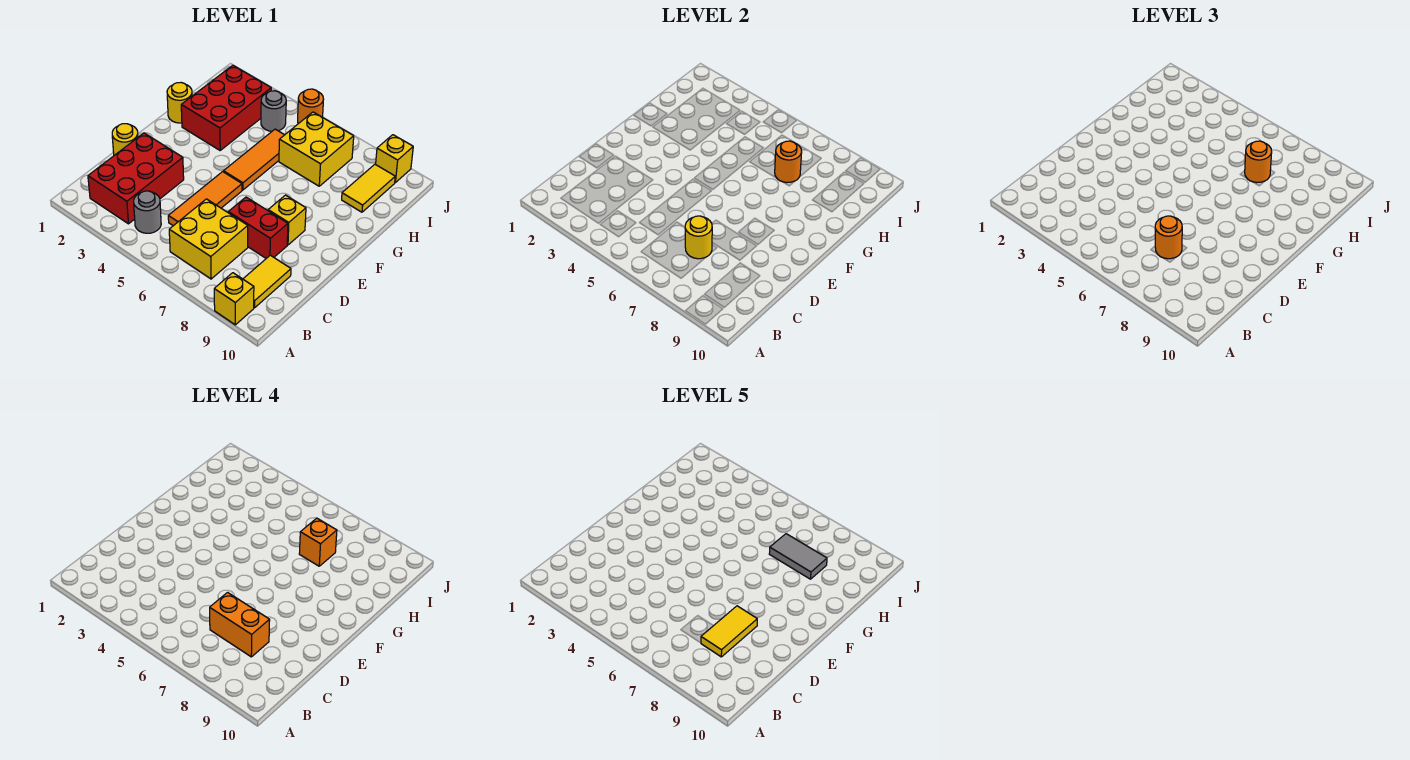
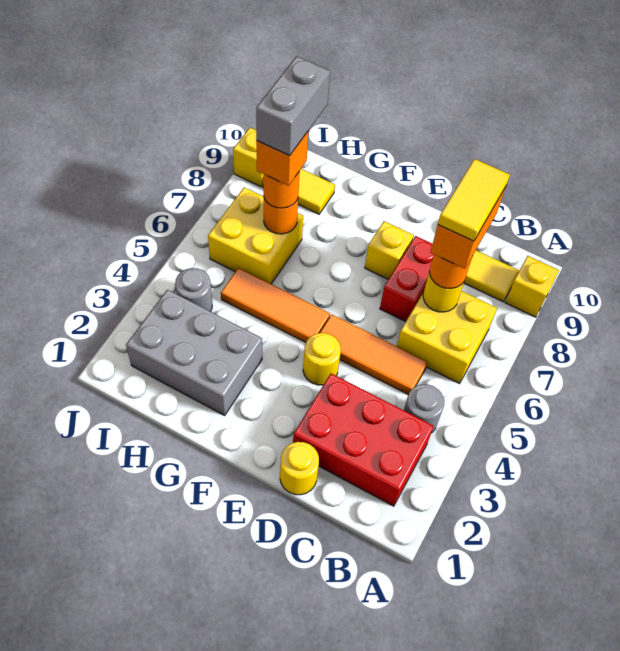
yellow tile C8:D8 level 5 -> yellow tile C7:C8 level 5
yellow round brick G1 level 1 -> yellow round brick E4 level 1
red brick G2:I3 level 1 -> grey brick G2:I3 level 1
grey tile H7:H8 level 5 -> grey brick H7:H8 level 5
orange round brick J5 level 1 -> none

